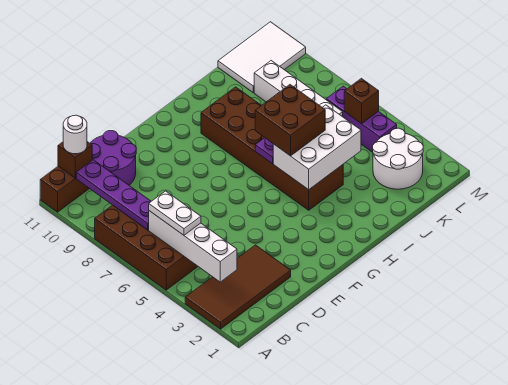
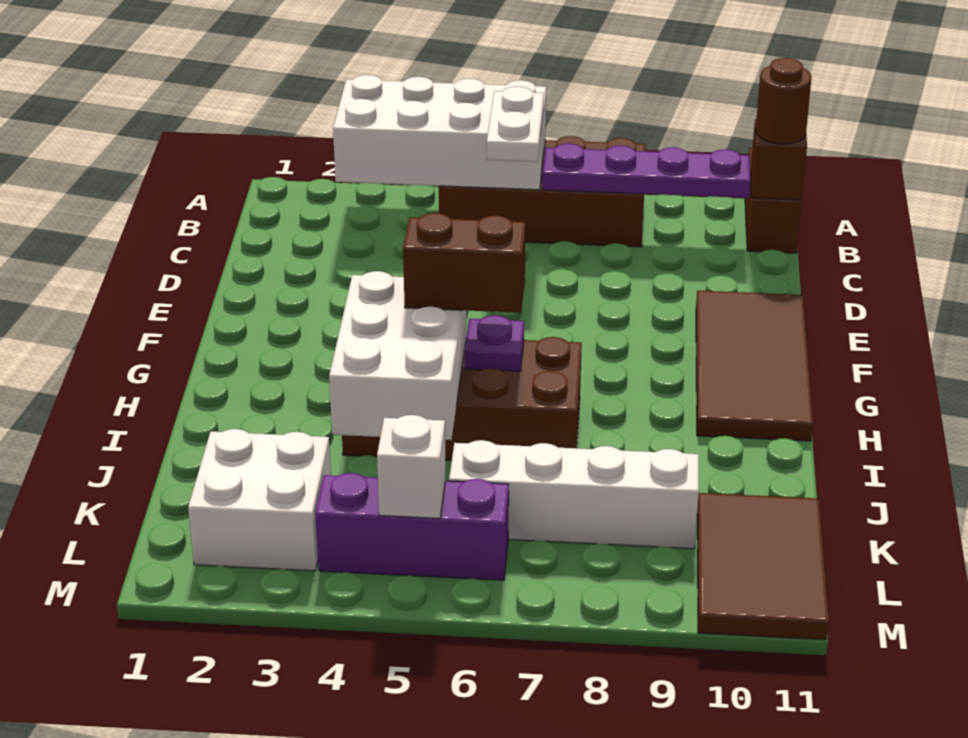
brown tile A2:D3 level 1 -> brown tile E10:H11 level 1
white brick B3:B6 level 2 -> white brick A3:B6 level 2
white plate B5:B6 level 3 -> white plate B6:C6 level 3
white round brick B11 level 3 -> brown round brick B11 level 3
purple round brick C10:D11 level 1 -> none
brown brick H4:I9 level 1 -> brown brick H4:I7 level 1
brown brick H5:I6 level 3 -> brown brick H5:H6 level 3
white round brick K2:L3 level 1 -> white brick K2:L3 level 1
white tile K10:M11 level 1 -> brown tile K10:M11 level 1
brown brick L5 level 2 -> white brick L5 level 2

